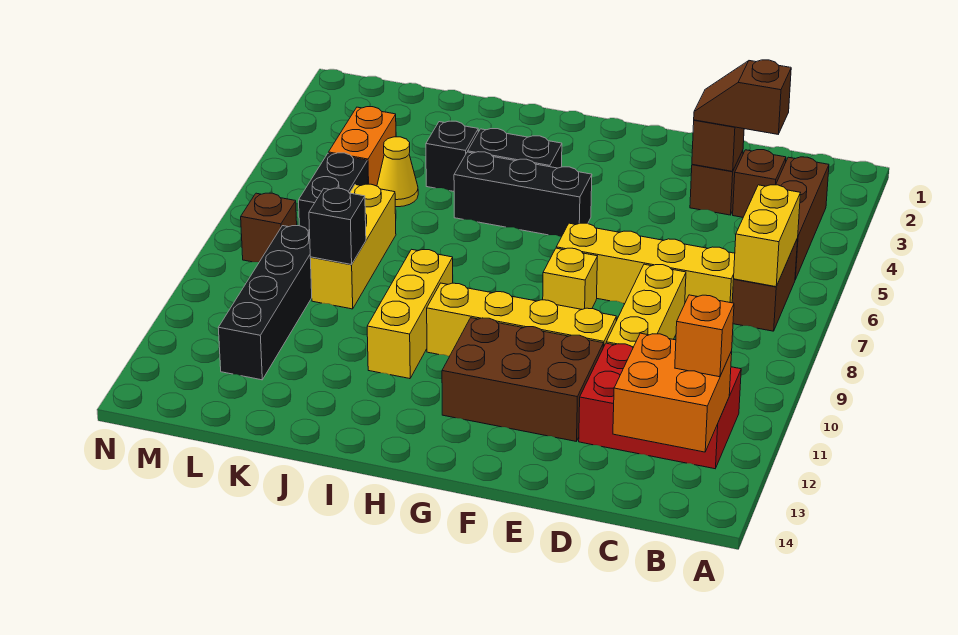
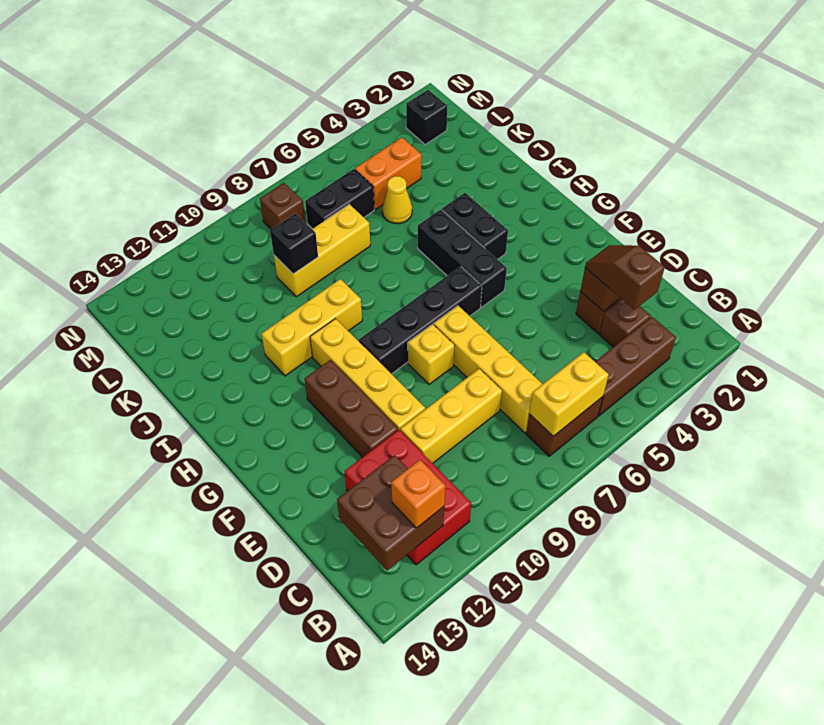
orange brick B12:C13 level 2 -> brown brick B12:C13 level 2
brown brick E11:G12 level 1 -> brown brick E11:G11 level 1
black brick J4 level 1 -> black brick M2 level 1
black brick L9:L12 level 1 -> black brick G6:G9 level 1

